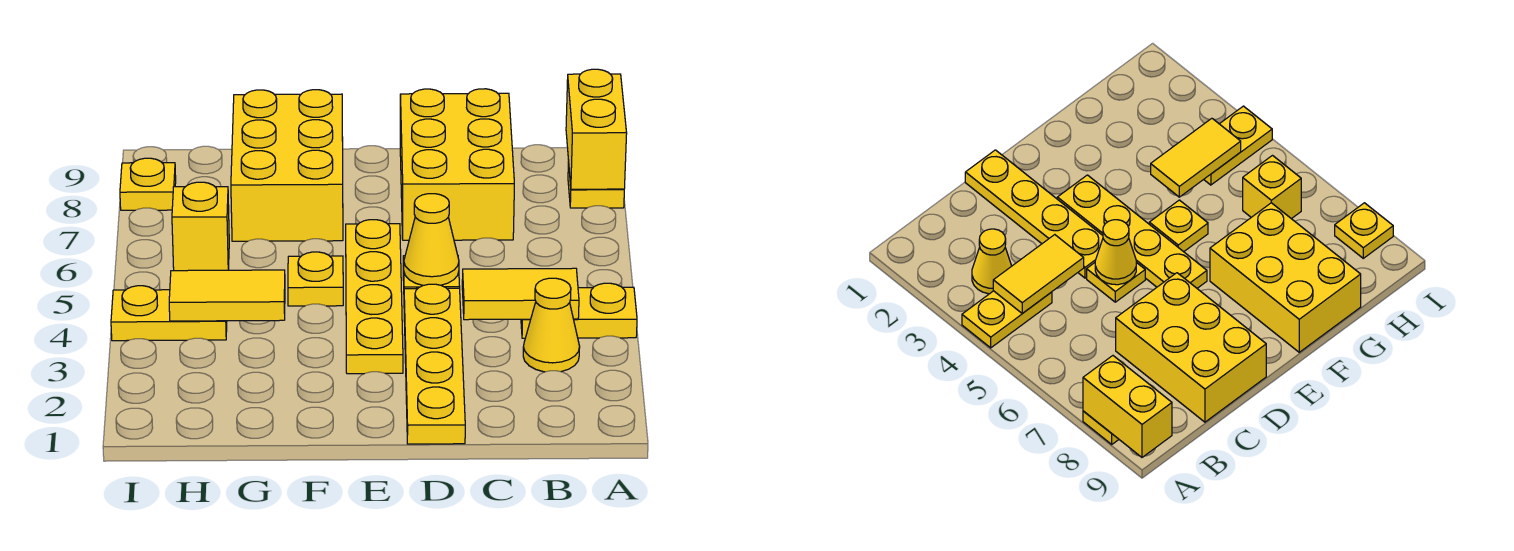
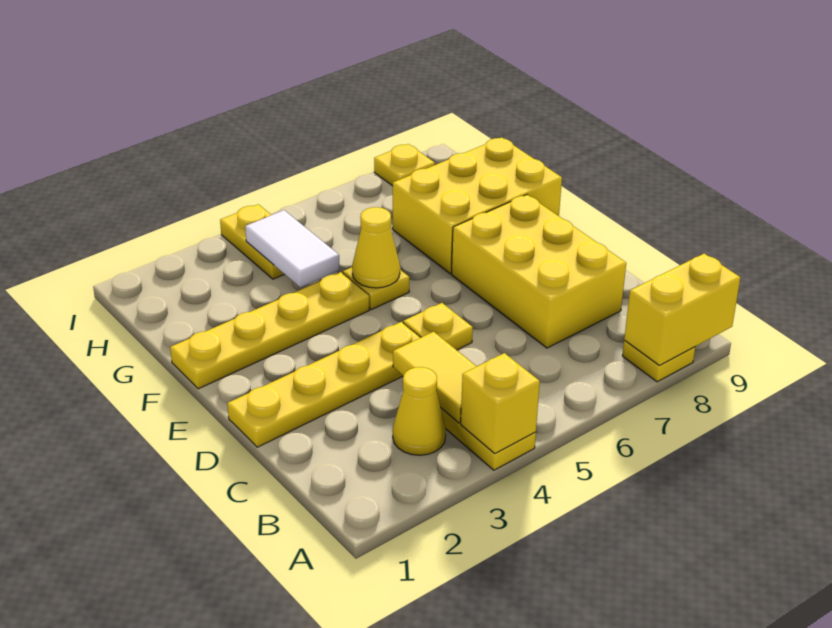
yellow brick C7:D9 level 1 -> yellow brick C7:E8 level 1
yellow cone D5 level 2 -> yellow cone F5 level 2
yellow plate E3:E6 level 1 -> yellow plate F1:F4 level 1
yellow tile G4:H4 level 2 -> white tile G4:H4 level 2
yellow brick H6 level 1 -> yellow brick A4 level 2

